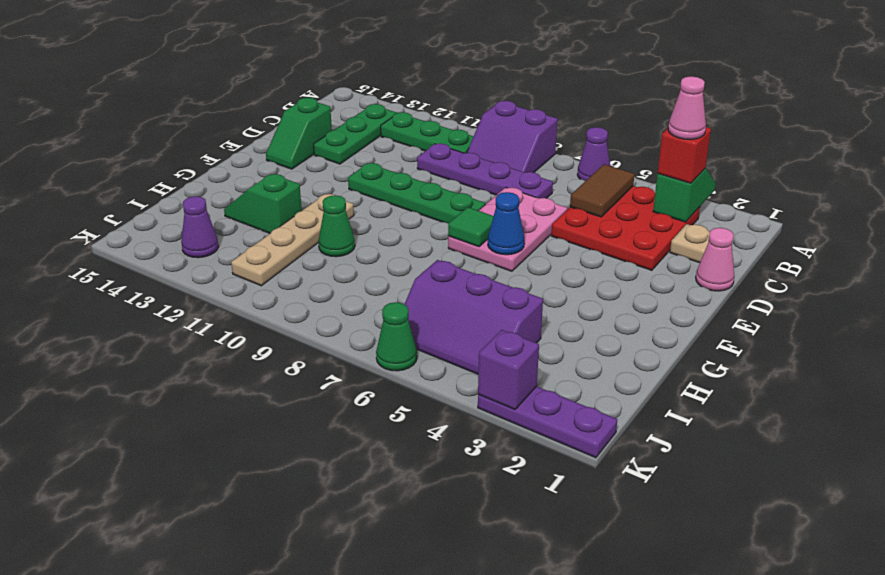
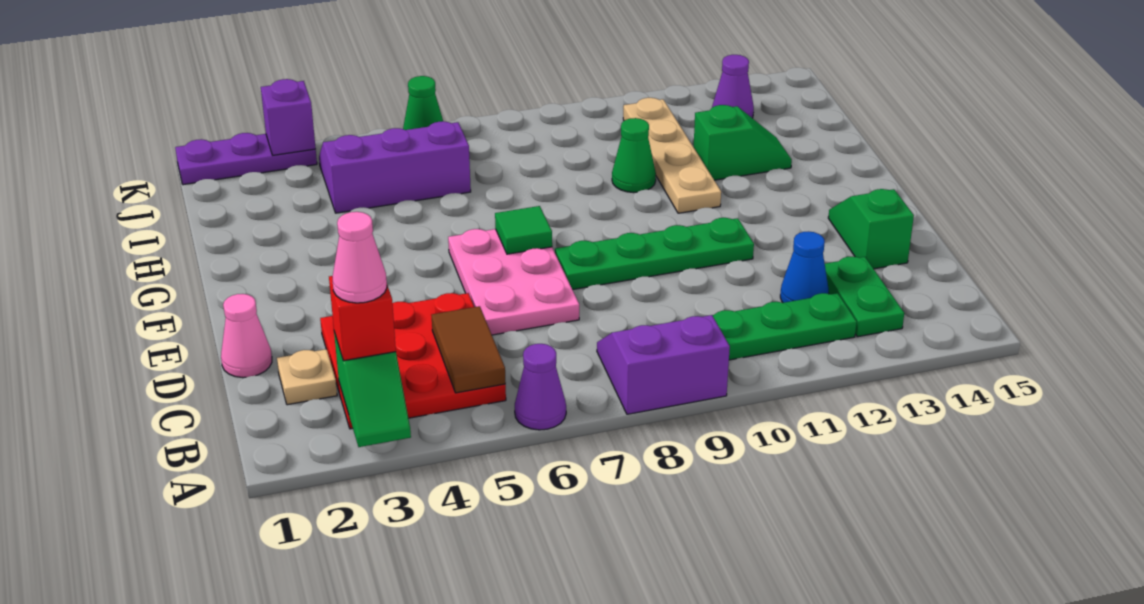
green plate B13:D13 level 1 -> green plate B13:C13 level 1
purple plate C7:C10 level 1 -> none
blue cone F6 level 2 -> blue cone C12 level 1

